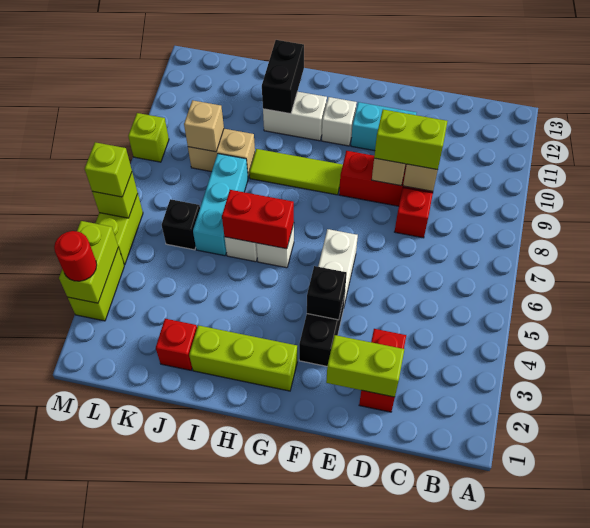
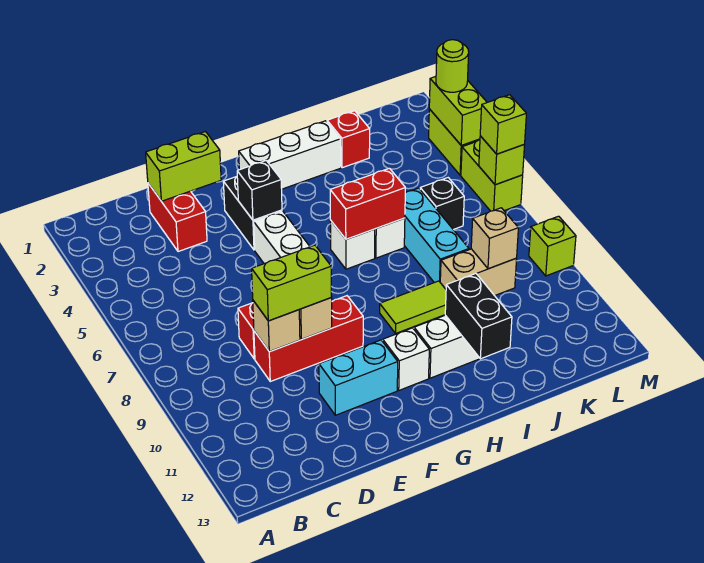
lime brick G2:I2 level 1 -> white brick G2:I2 level 1
lime tile G9:I9 level 1 -> lime tile H9:I9 level 1
red round brick M3 level 3 -> lime round brick M3 level 3

